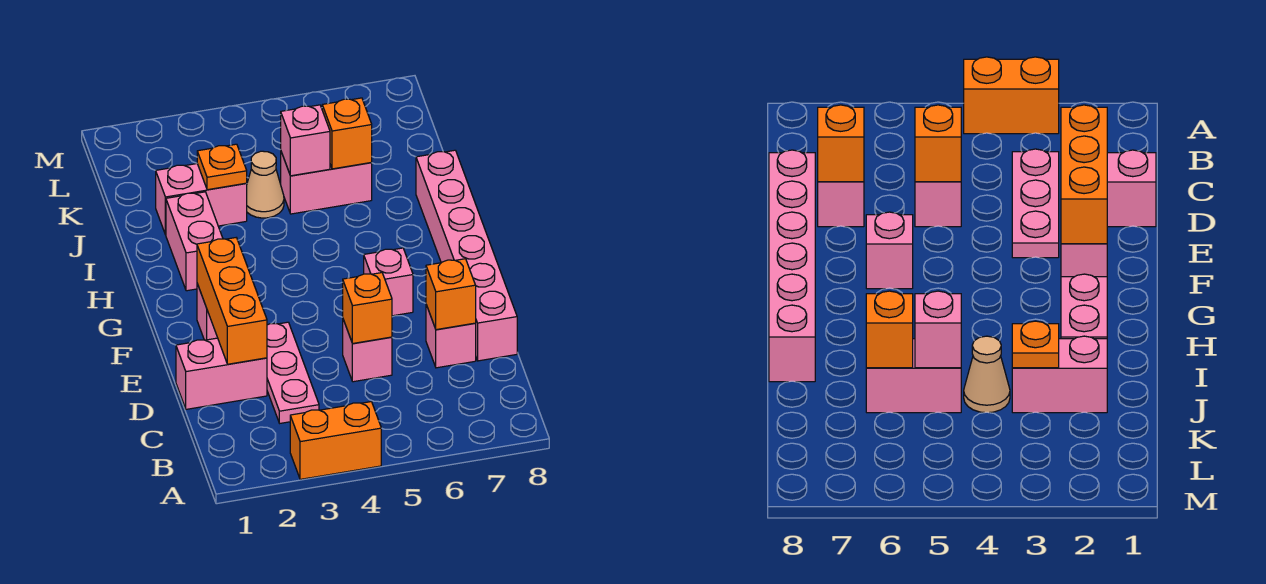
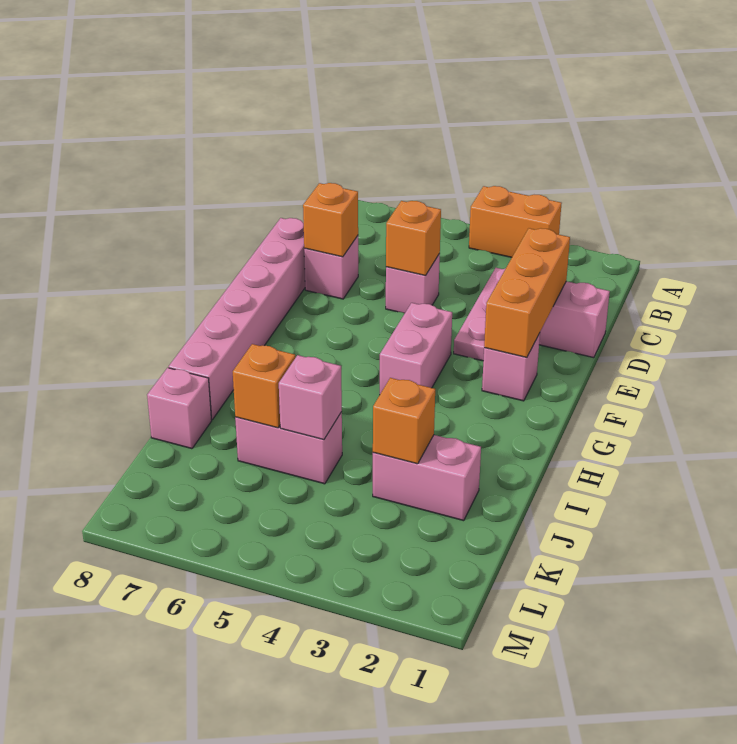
pink brick F6 level 1 -> pink brick J8 level 1
pink brick H2:I2 level 1 -> pink brick F4:G4 level 1
orange plate J3 level 2 -> orange brick J3 level 2
tan cone J4 level 1 -> none

